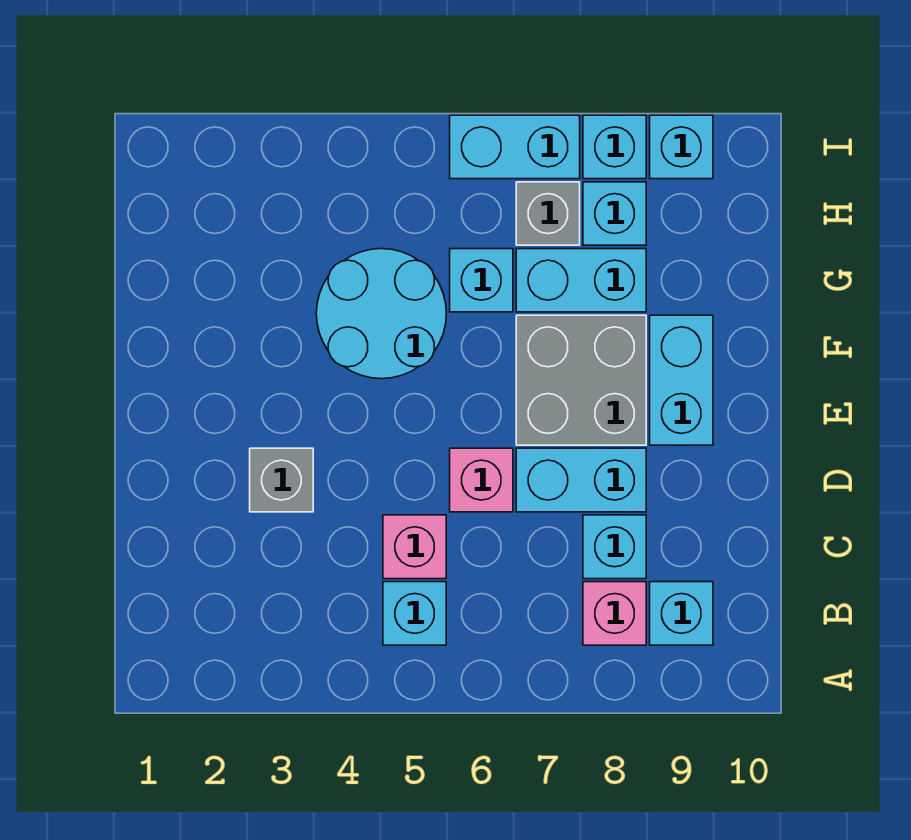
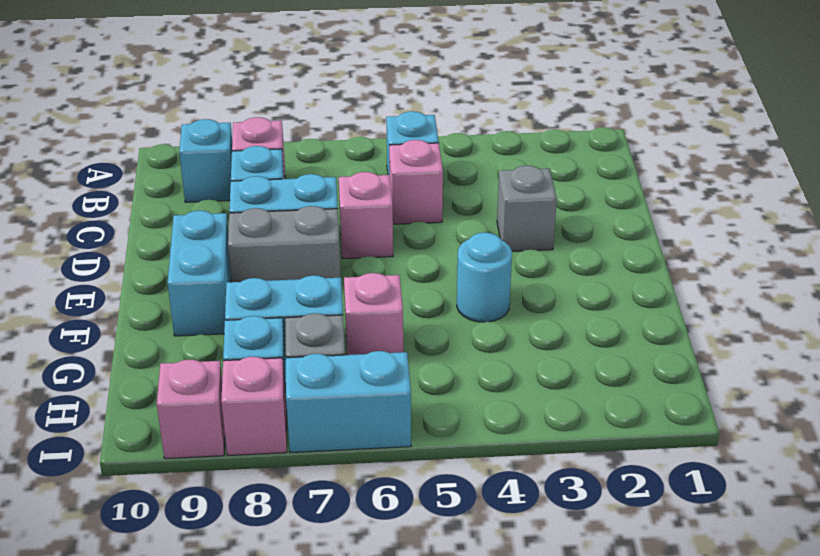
grey brick E7:F8 level 1 -> grey brick E7:E8 level 1
cyan round brick F4:G5 level 1 -> cyan round brick F4 level 1
cyan brick G6 level 1 -> pink brick G6 level 1
cyan brick I8 level 1 -> pink brick I8 level 1
cyan brick I9 level 1 -> pink brick I9 level 1

